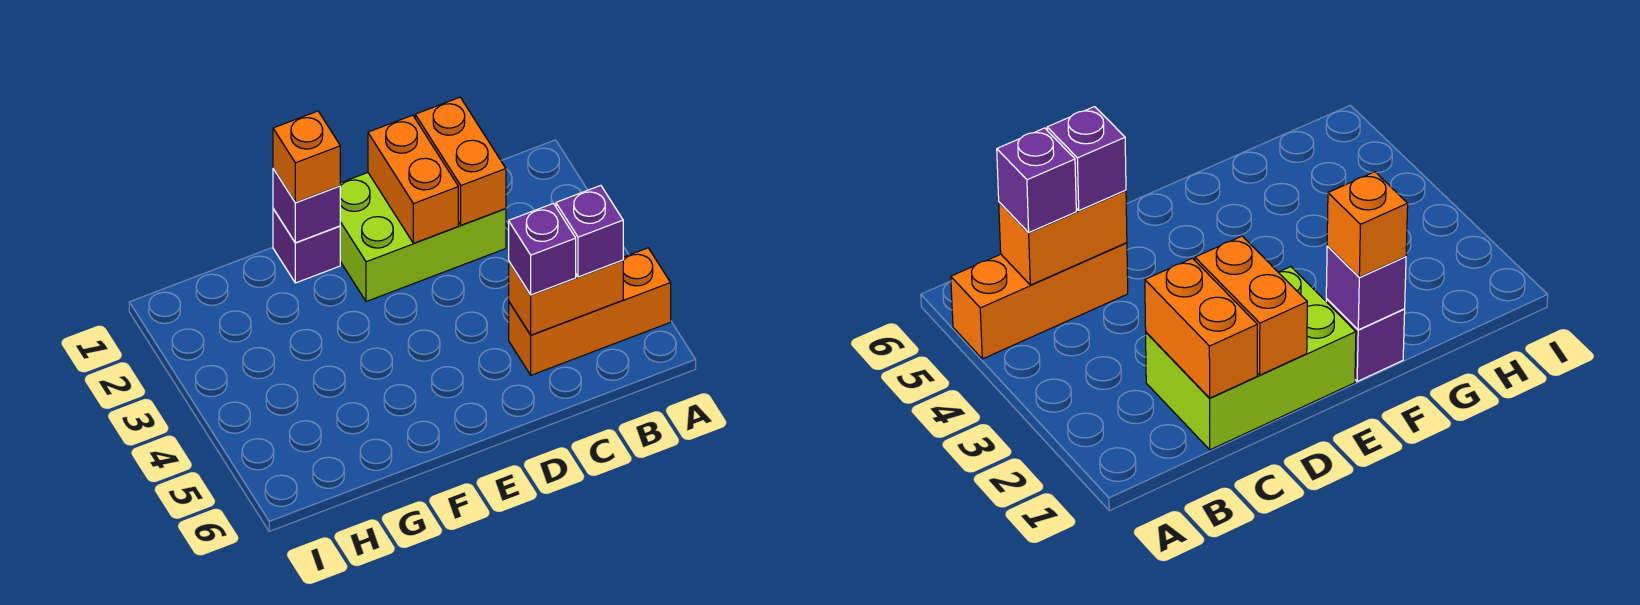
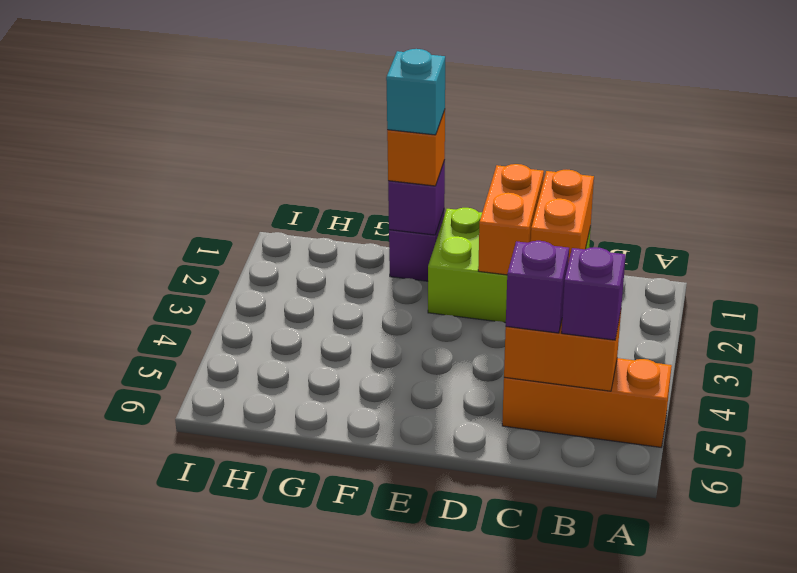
none -> cyan brick F1 level 4

